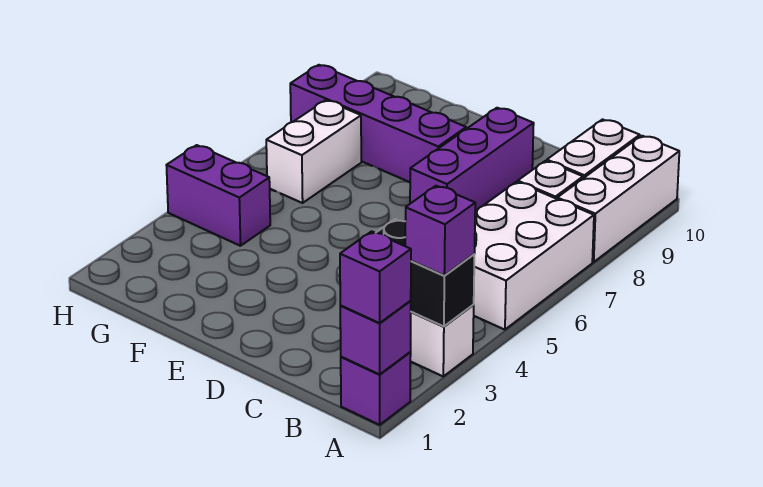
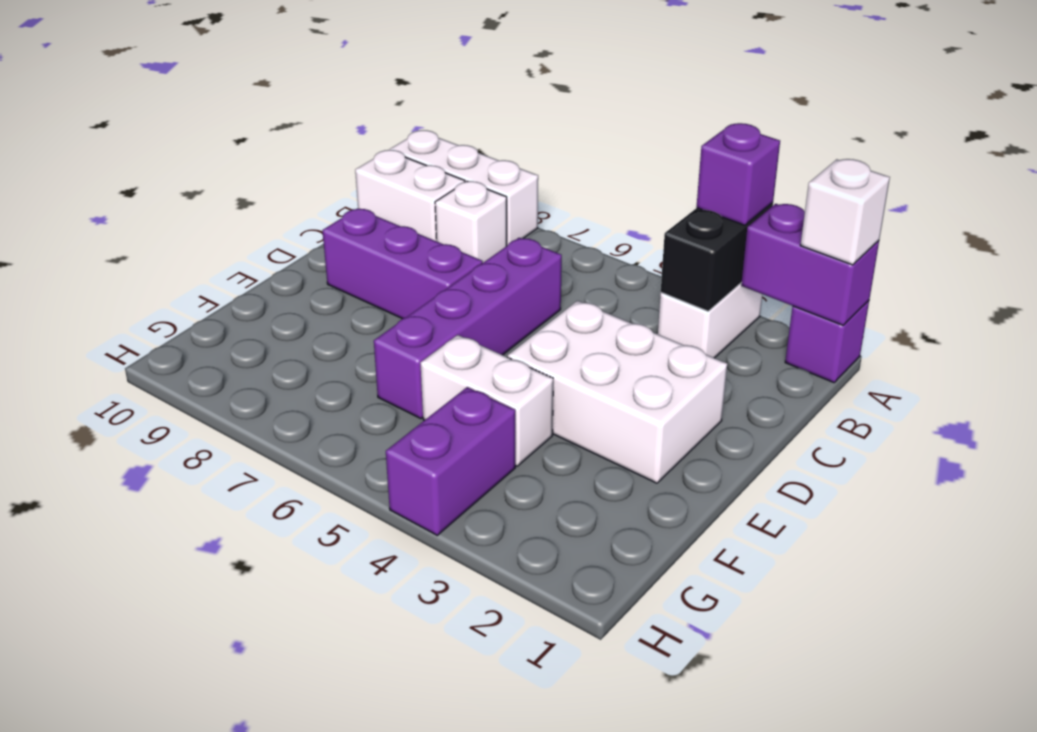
purple brick A1 level 2 -> purple brick A1:A2 level 2
purple brick A1 level 3 -> white brick A1 level 3
white brick A5:B7 level 1 -> white brick D2:E4 level 1
purple brick E8:H8 level 1 -> purple brick C6:F6 level 1
white brick G6:G7 level 1 -> white brick F4:F5 level 1

